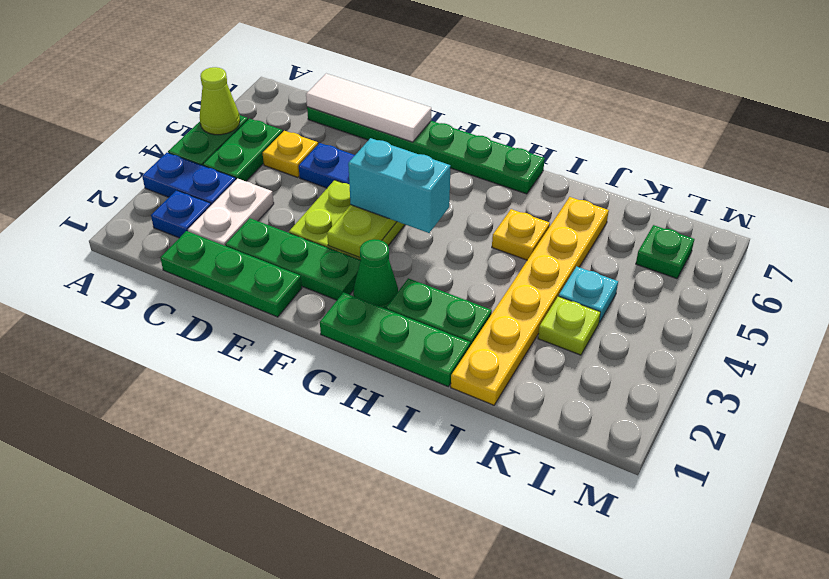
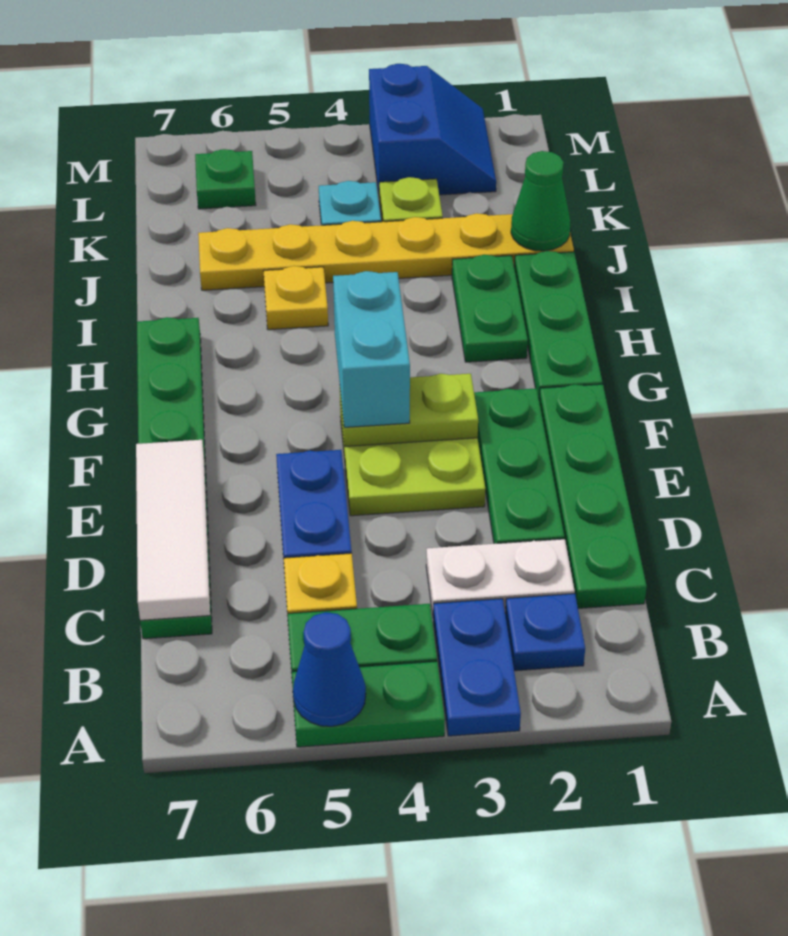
lime cone A5 level 2 -> blue cone A5 level 2
green plate C1:E1 level 1 -> green plate C1:F1 level 1
green cone G2 level 1 -> green cone J1 level 2
none -> blue slope L2:M3 level 1 top 3

